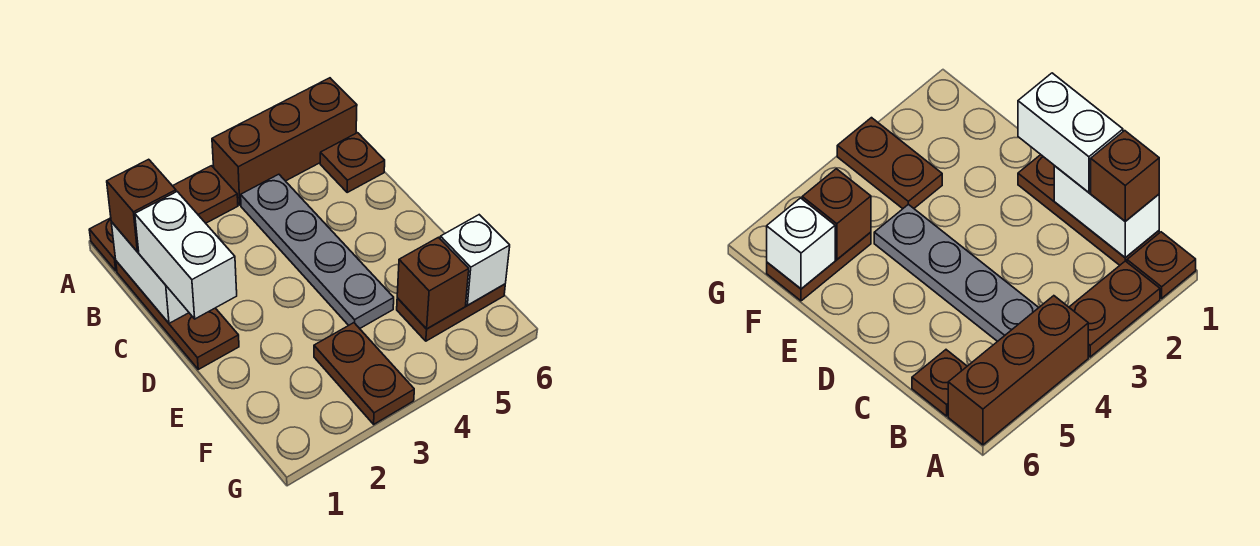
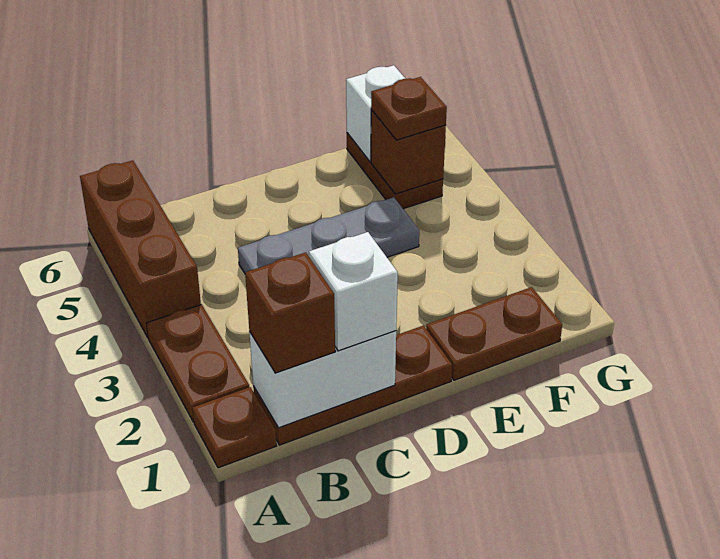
grey plate B4:E4 level 1 -> grey plate C4:E4 level 1
brown plate B6 level 1 -> brown plate F5 level 3
white brick C1:D1 level 3 -> white brick C1 level 3
brown plate F3:G3 level 1 -> brown plate E1:F1 level 1

